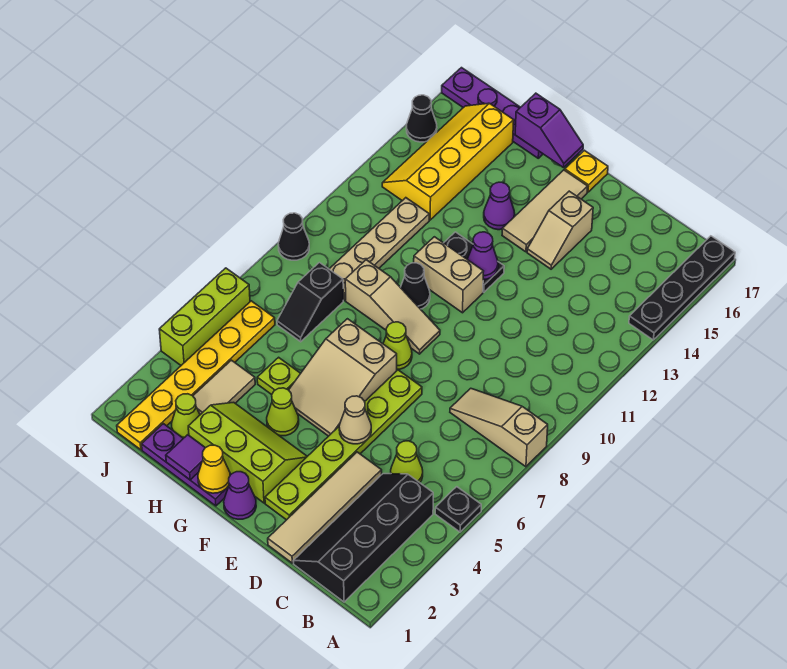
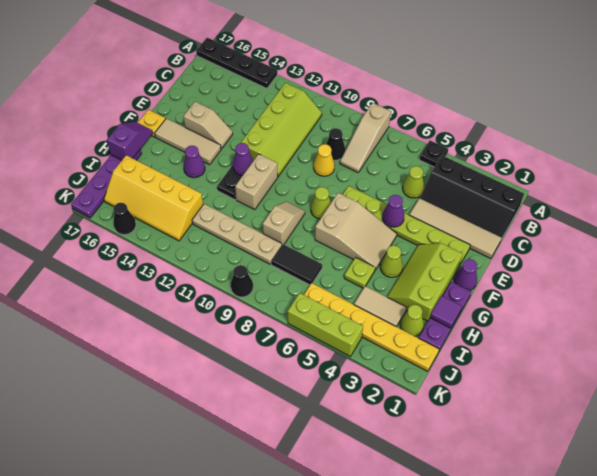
none -> lime slope B11:E12 level 1 top 12
tan cone E5 level 2 -> purple cone E5 level 2
tan slope F9:H9 level 1 top H -> tan slope G9:H9 level 1 top H
yellow cone G1 level 2 -> yellow cone D9 level 1
black cone G10 level 1 -> black cone C9 level 1
black slope I7:I8 level 1 top 8 -> black tile I7:I8 level 1

